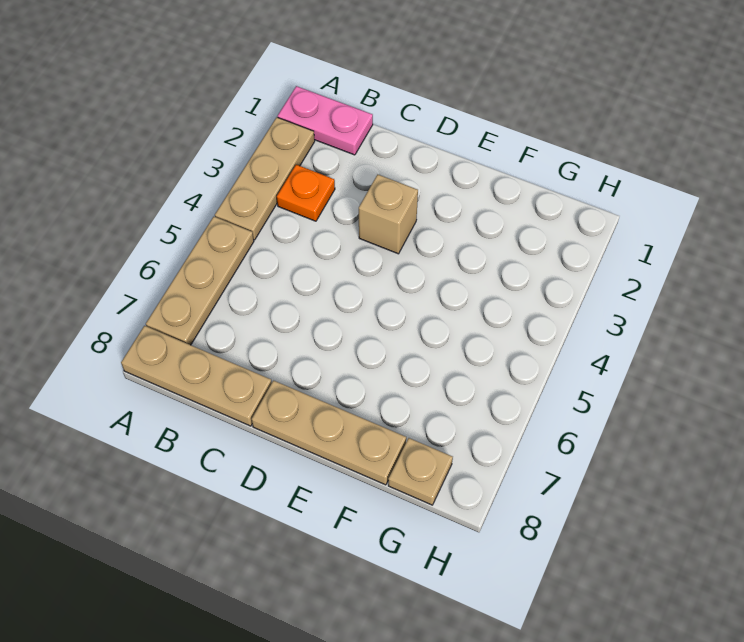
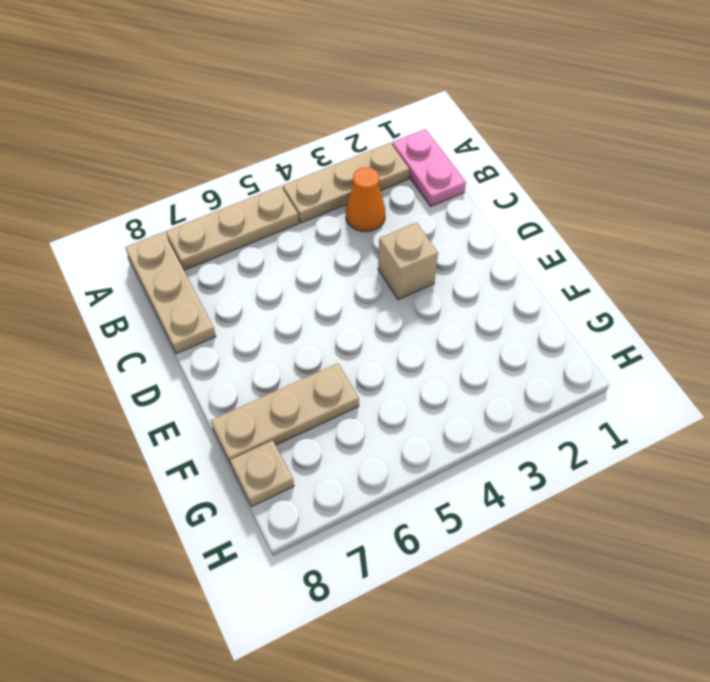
orange plate B3 level 1 -> orange cone B3 level 1
tan plate D8:F8 level 1 -> tan plate F6:F8 level 1

